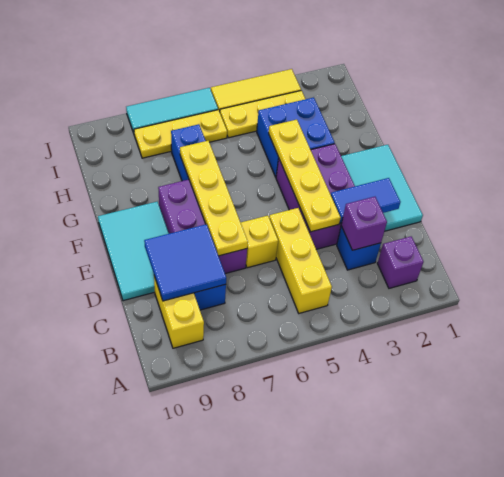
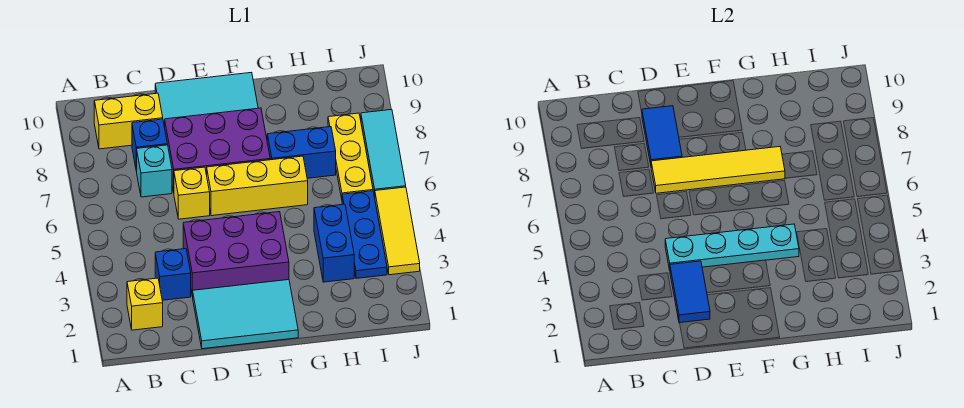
purple brick B2 level 1 -> yellow brick B2 level 1
yellow brick B5:D5 level 1 -> yellow brick E6:G6 level 1
purple brick C3 level 2 -> none
none -> cyan brick C7 level 1
blue tile C8:D9 level 2 -> blue tile D8:D9 level 2
yellow plate D4:G4 level 2 -> cyan plate D4:G4 level 2
yellow plate D7:G7 level 2 -> yellow tile D7:G7 level 2
blue brick G3:H4 level 1 -> blue brick H3:H4 level 1
yellow plate I3:I5 level 1 -> blue plate I3:I5 level 1

